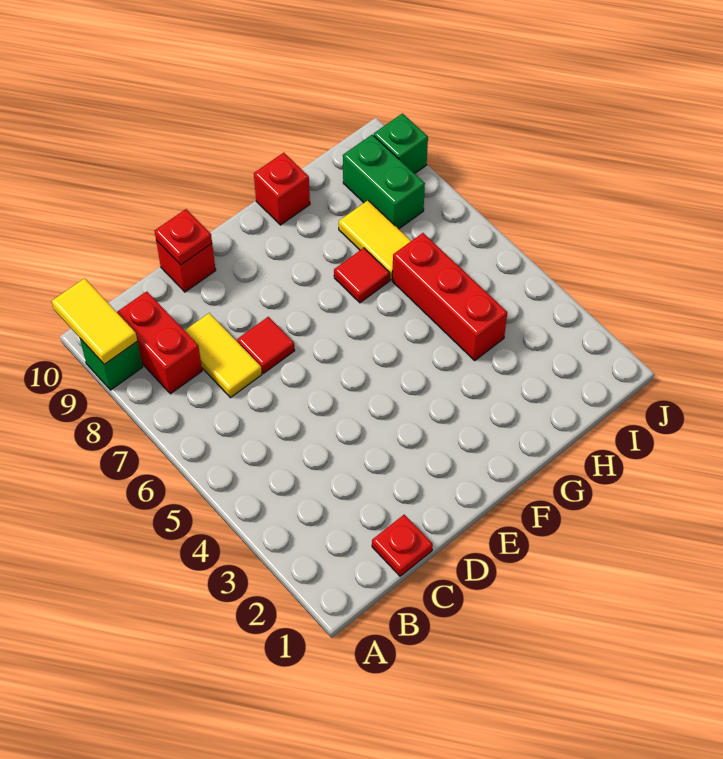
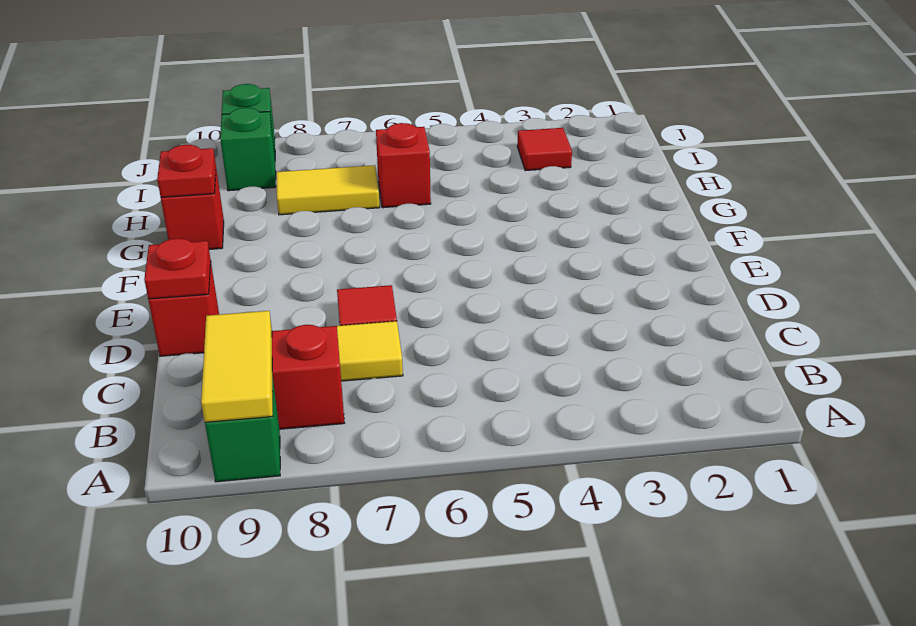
yellow tile A9:A10 level 2 -> yellow tile A9:B9 level 2
red plate C1 level 1 -> red plate G10 level 2
red tile G7 level 1 -> red tile I3 level 1
red brick H4:H6 level 1 -> red brick H6 level 1
green brick I8:I9 level 1 -> green brick I9 level 1

